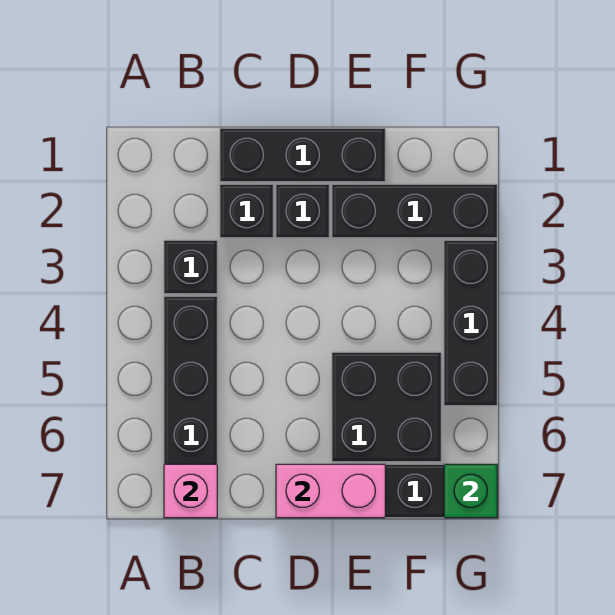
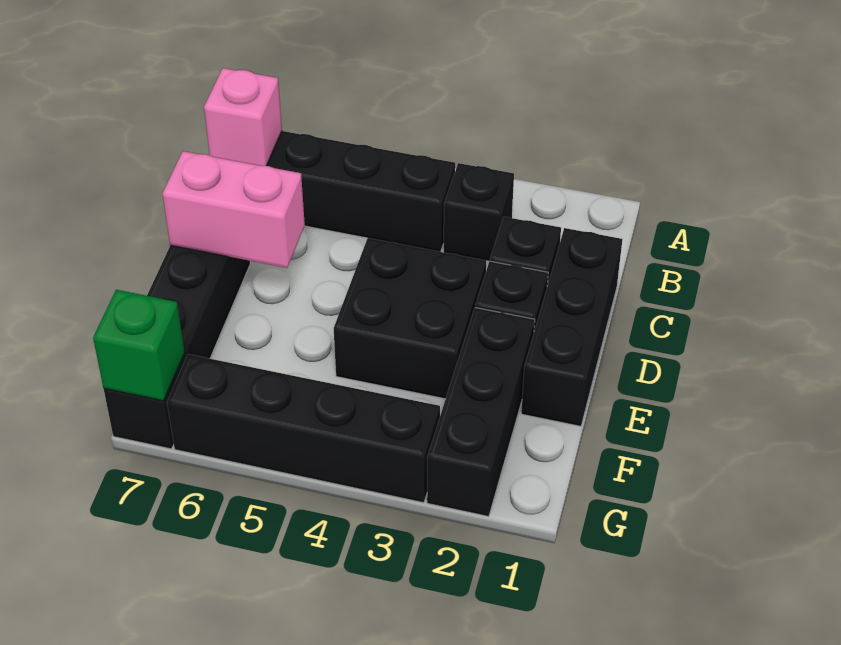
pink brick D7:E7 level 2 -> pink brick D6:D7 level 2
black brick E5:F6 level 1 -> black brick D3:E4 level 1
black brick G3:G5 level 1 -> black brick G3:G6 level 1

